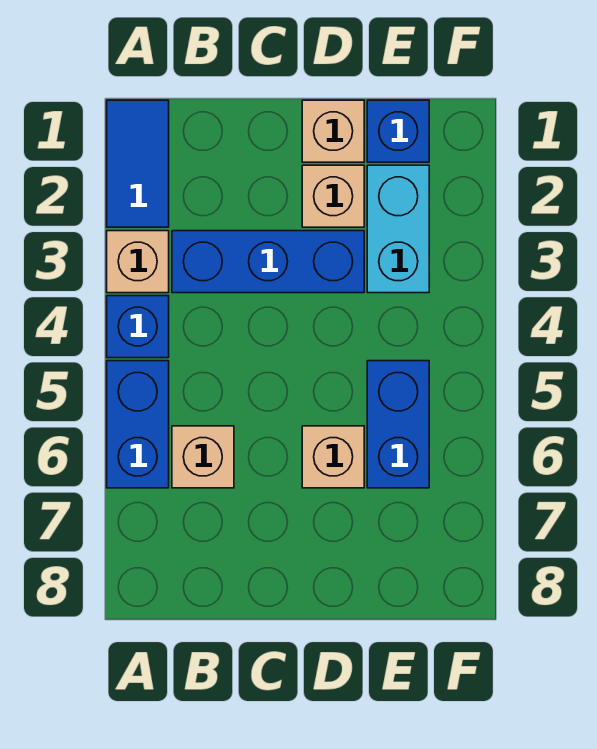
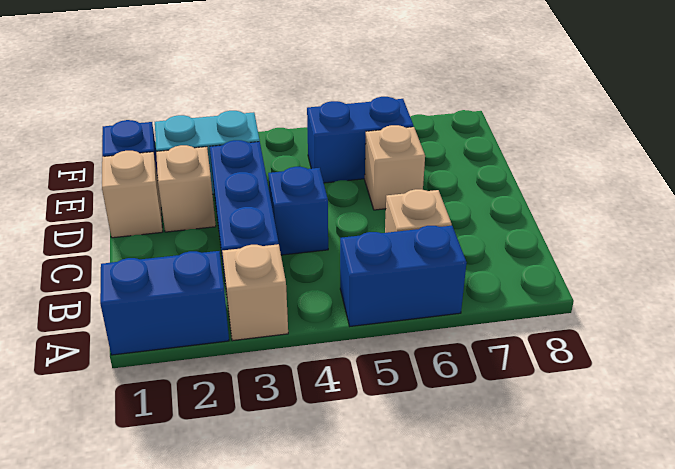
blue tile A1:A2 level 1 -> blue brick A1:A2 level 1
blue brick A4 level 1 -> blue brick C4 level 1

